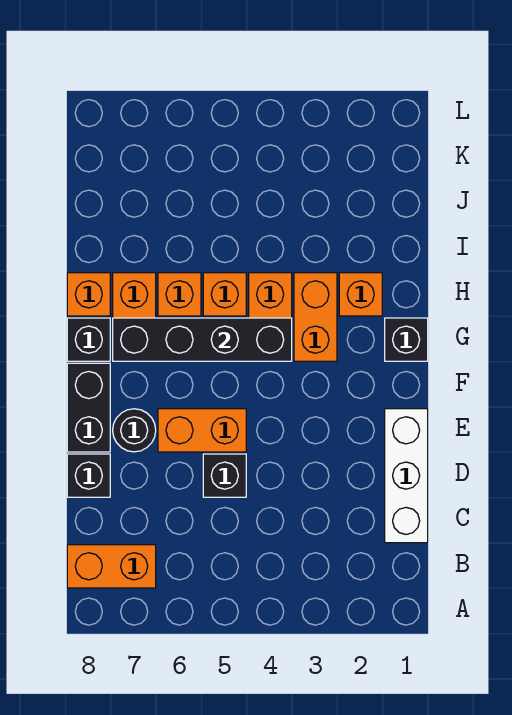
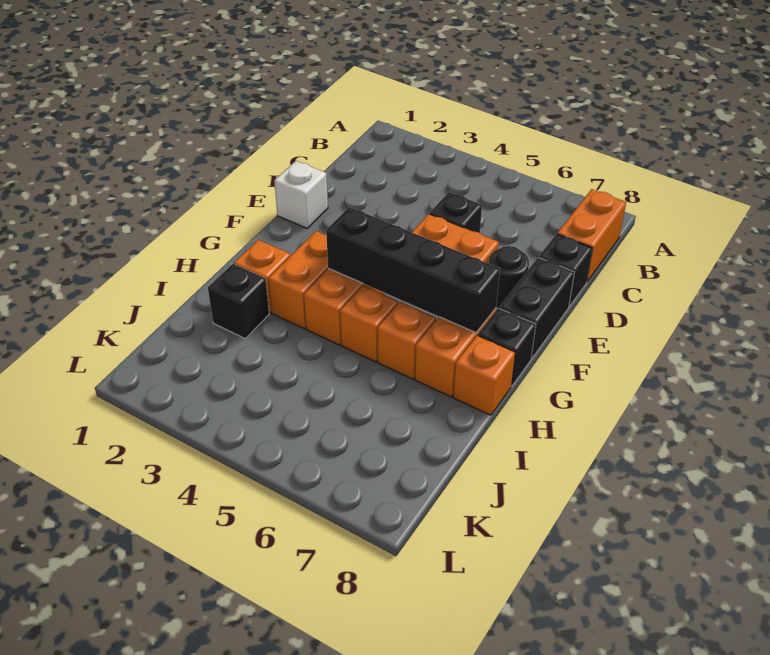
orange brick B7:B8 level 1 -> orange brick B8:C8 level 1
white brick C1:E1 level 1 -> white brick E1 level 1
black brick G1 level 1 -> black brick I2 level 1

